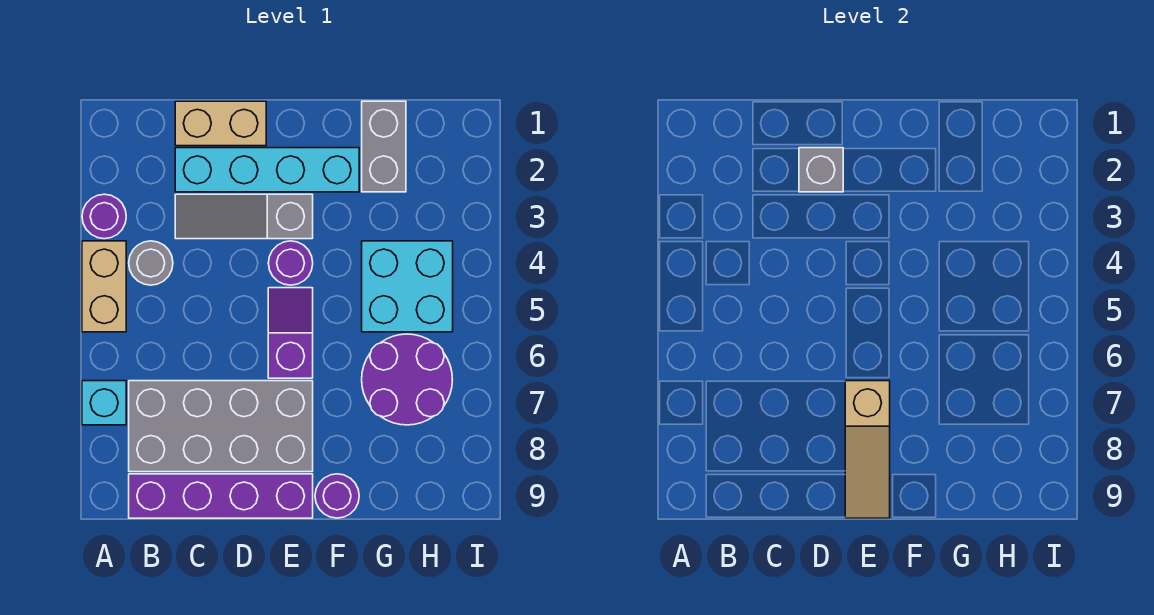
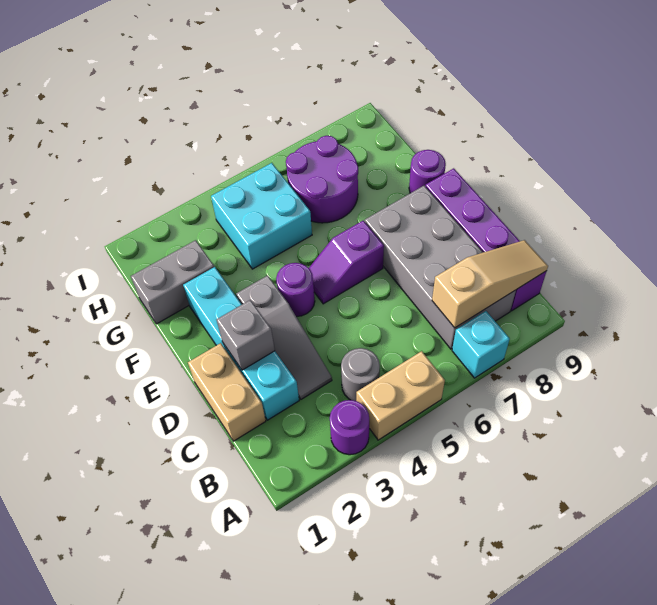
tan slope E7:E9 level 2 top 7 -> tan slope B7:B9 level 2 top 7

